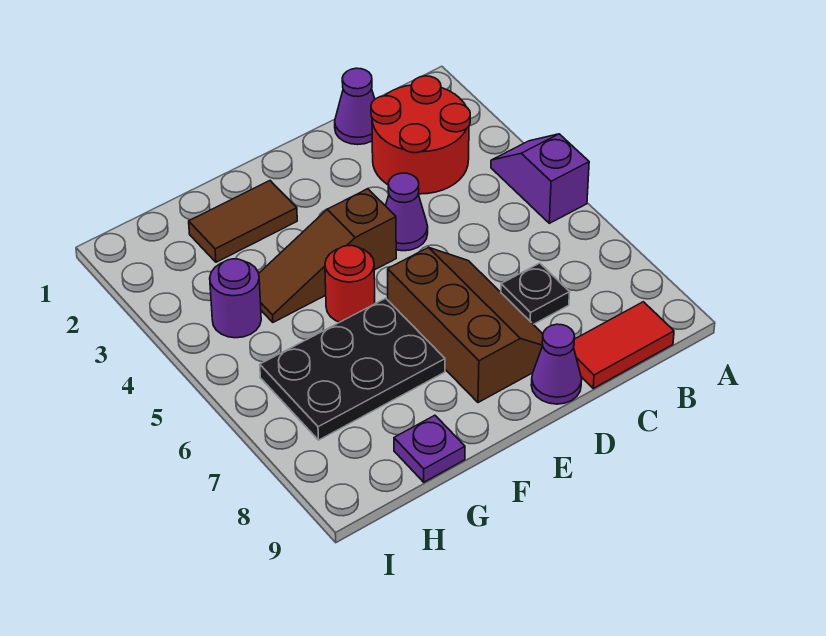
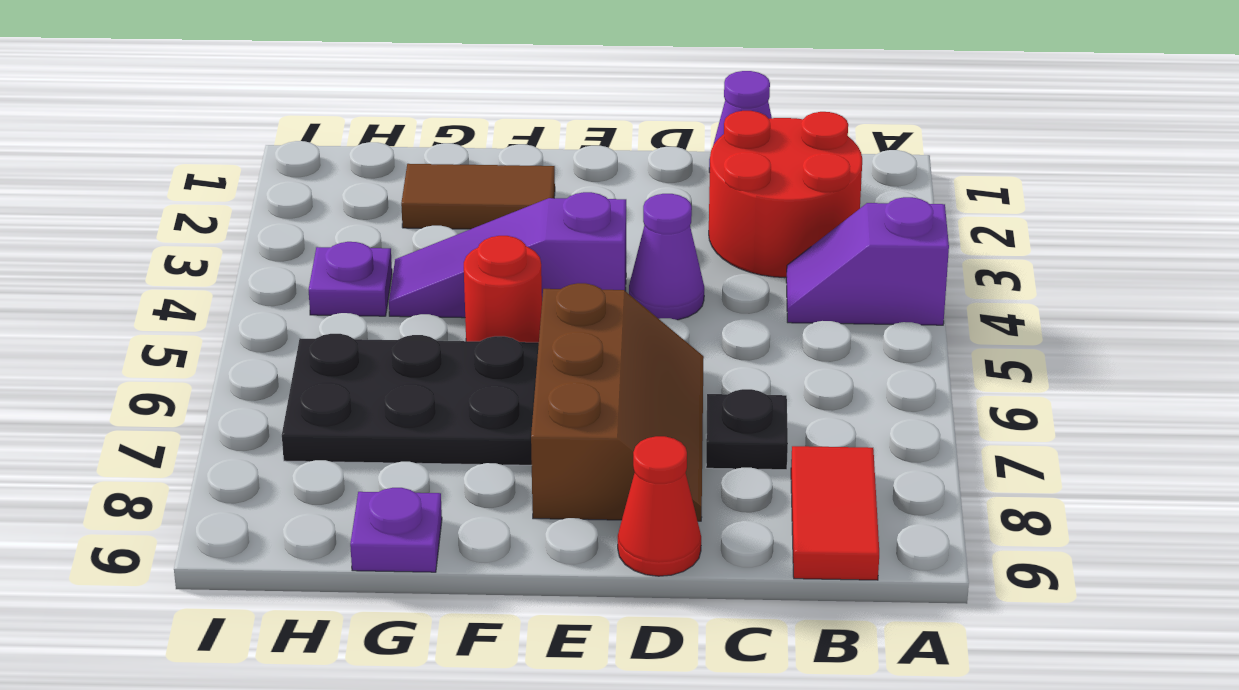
purple slope A4:A5 level 1 top 5 -> purple slope A4:B4 level 1 top A
red tile B9:C9 level 1 -> red tile B8:B9 level 1
purple cone D9 level 1 -> red cone D9 level 1
brown slope E4:G4 level 1 top E -> purple slope E4:G4 level 1 top E
purple round brick H4 level 1 -> purple plate H4 level 1

